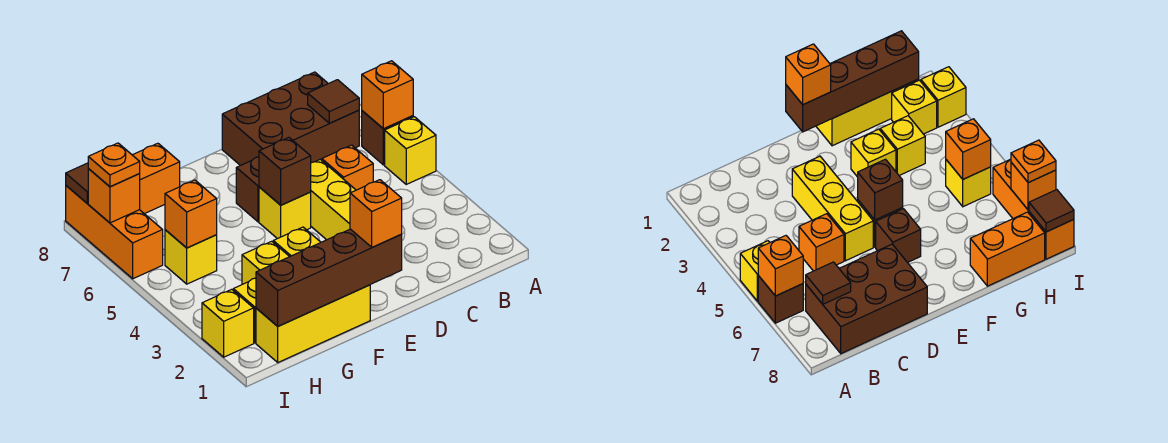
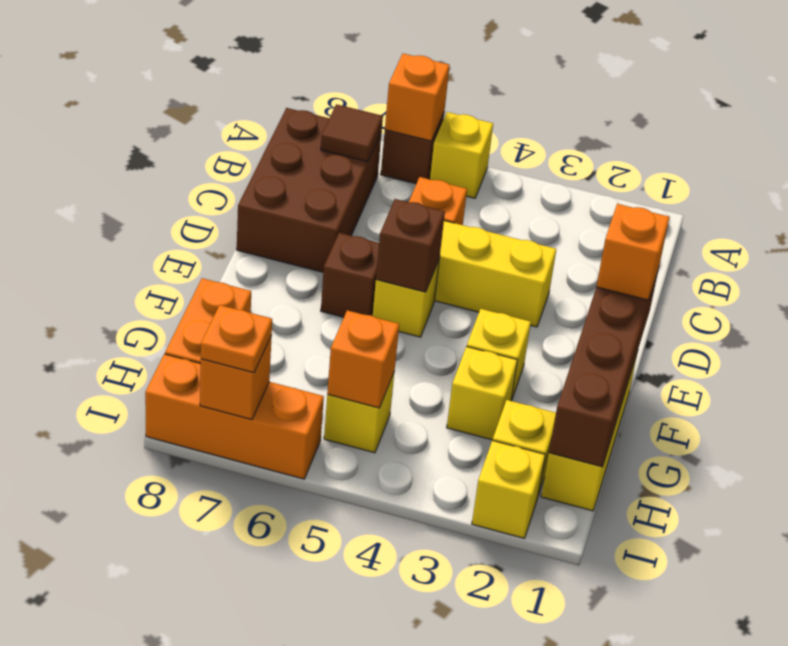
brown tile I8 level 2 -> none

